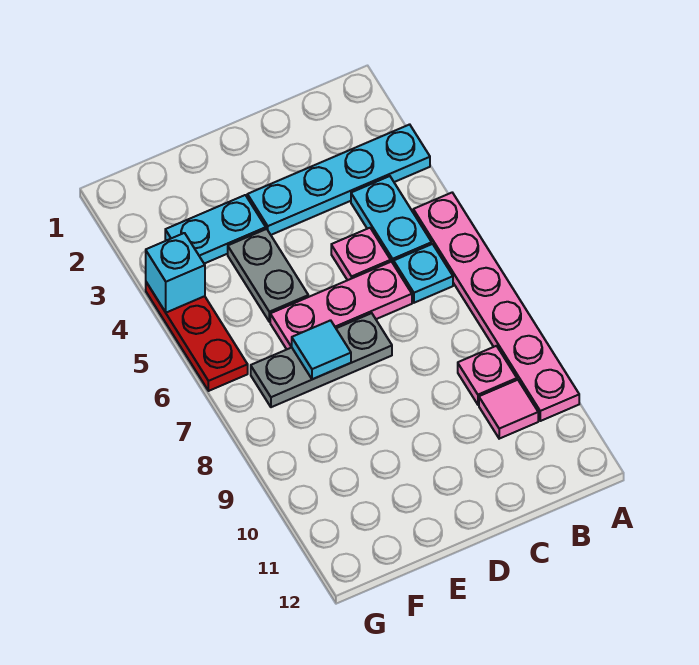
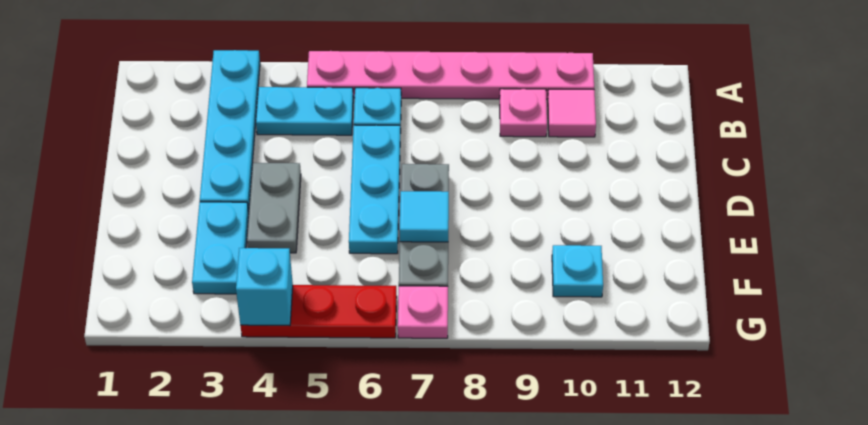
pink plate C5 level 1 -> pink plate G7 level 1
pink plate C6:E6 level 1 -> cyan plate C6:E6 level 1
grey plate E4:E5 level 1 -> grey plate D4:E4 level 1
none -> cyan plate F10 level 1

